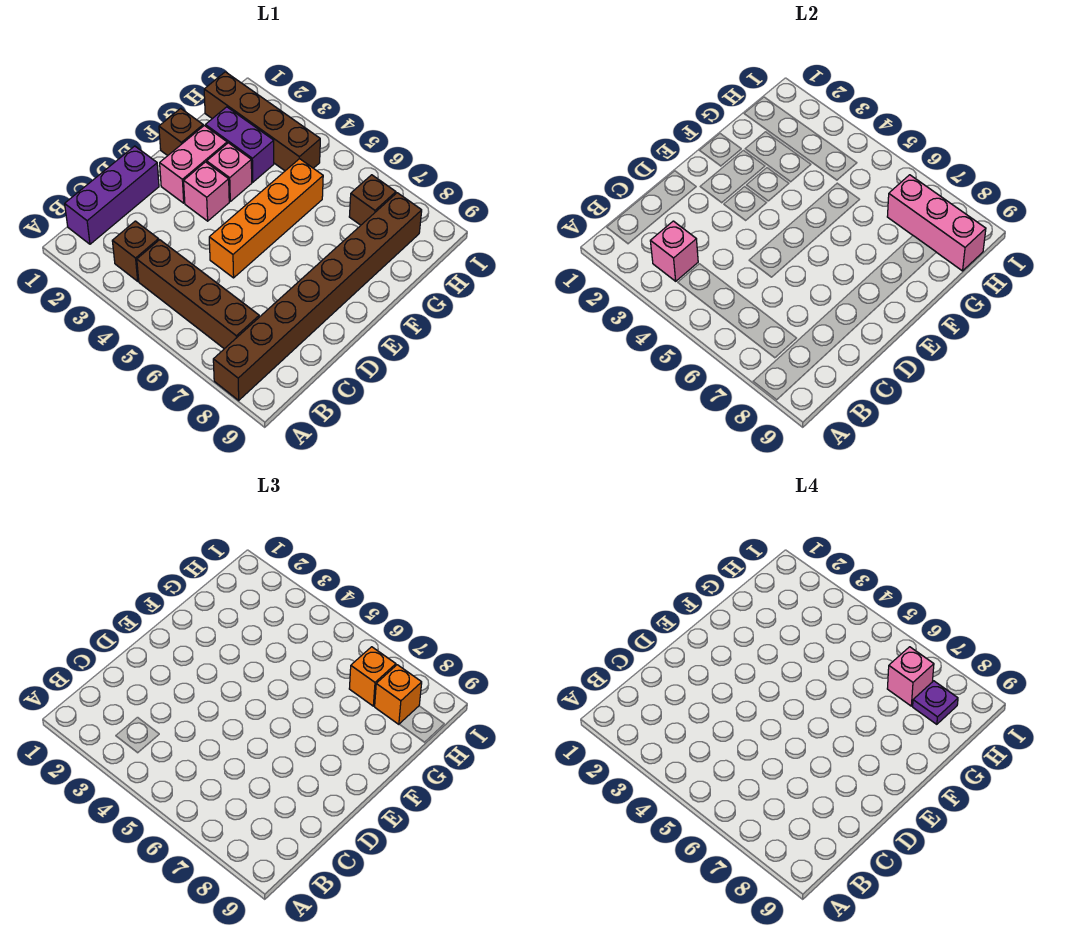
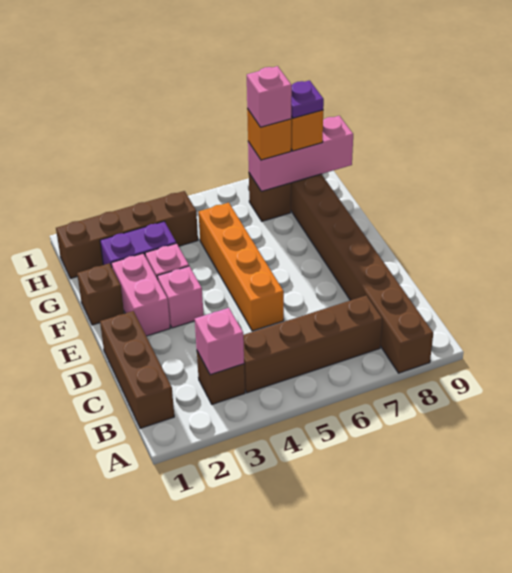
purple brick B1:D1 level 1 -> brown brick B1:D1 level 1

